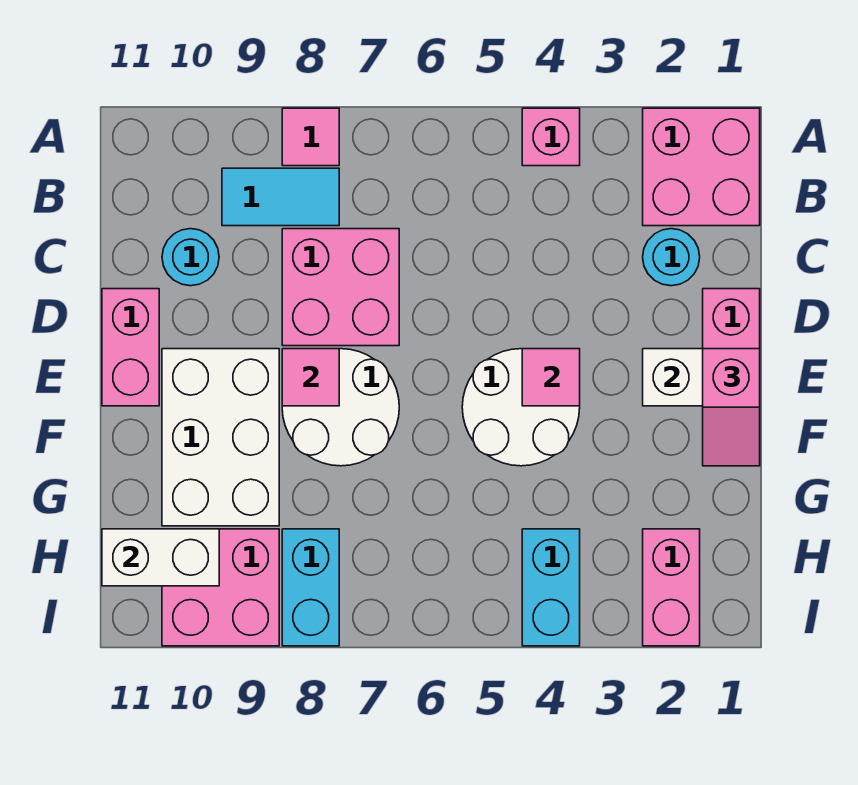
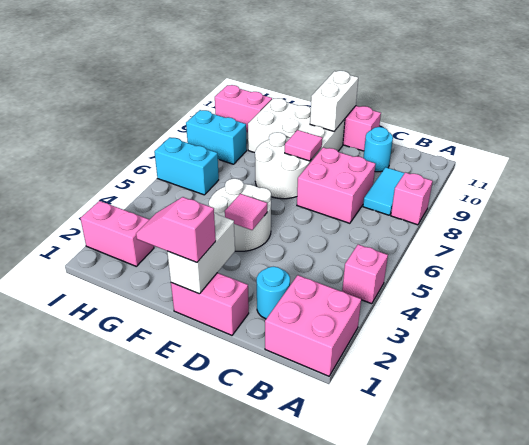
pink tile A8 level 1 -> pink brick A8 level 1
cyan brick H4:I4 level 1 -> cyan brick H6:I6 level 1
pink brick H9:I10 level 1 -> pink brick H10:I10 level 1
white brick H10:H11 level 2 -> white brick E10:E11 level 2

